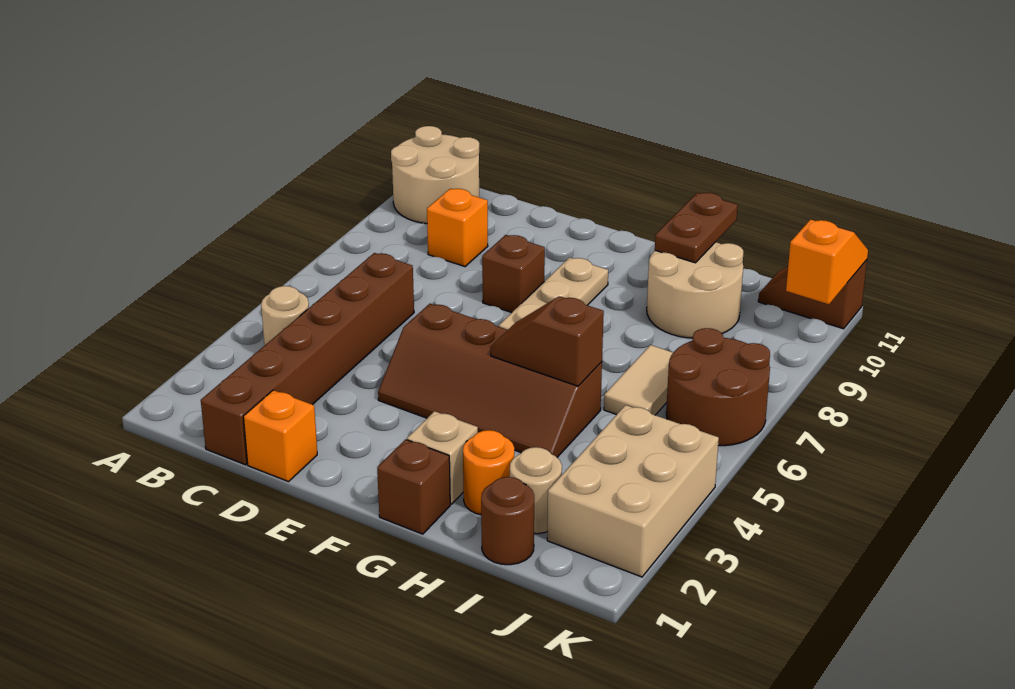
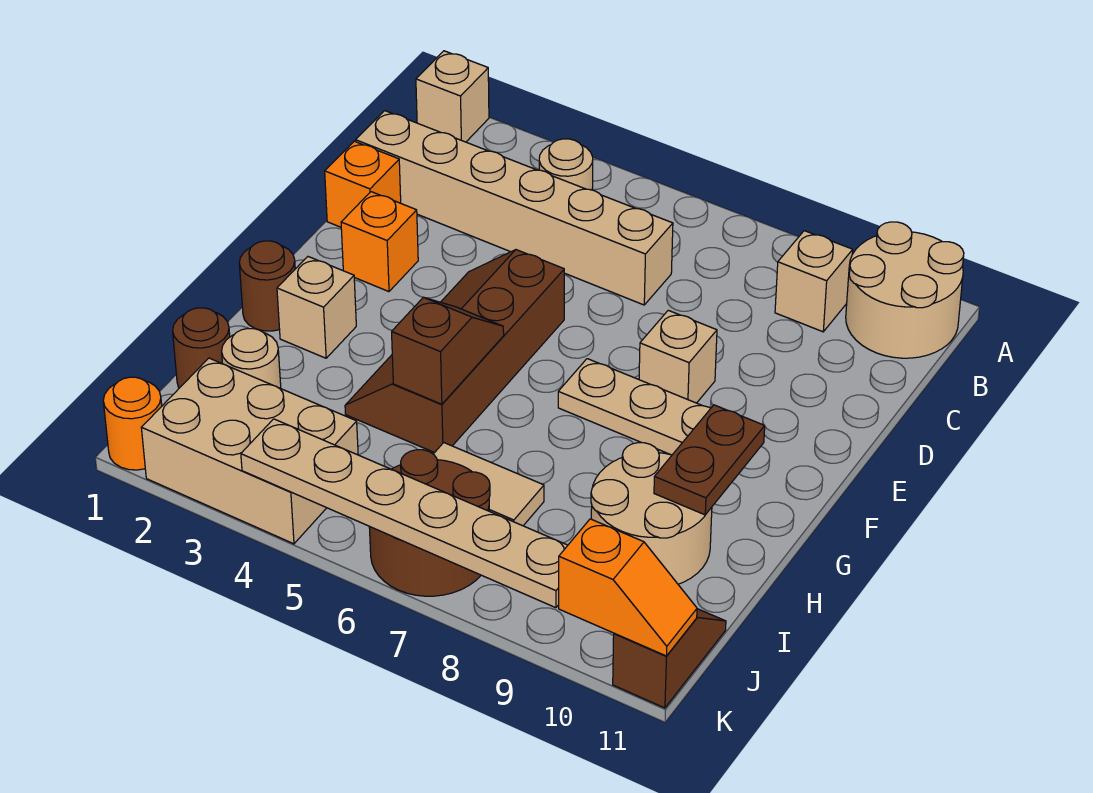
none -> tan brick A1 level 1
none -> tan brick B9 level 1
brown brick C1:C6 level 1 -> tan brick C1:C6 level 1
orange brick C9 level 1 -> orange brick E2 level 1
brown brick E8 level 1 -> tan brick E8 level 1
brown brick G1 level 1 -> brown round brick G1 level 1
orange round brick H2 level 1 -> orange round brick K1 level 1
brown plate H10:H11 level 2 -> brown plate G10:H10 level 2
none -> tan plate K4:K9 level 2

